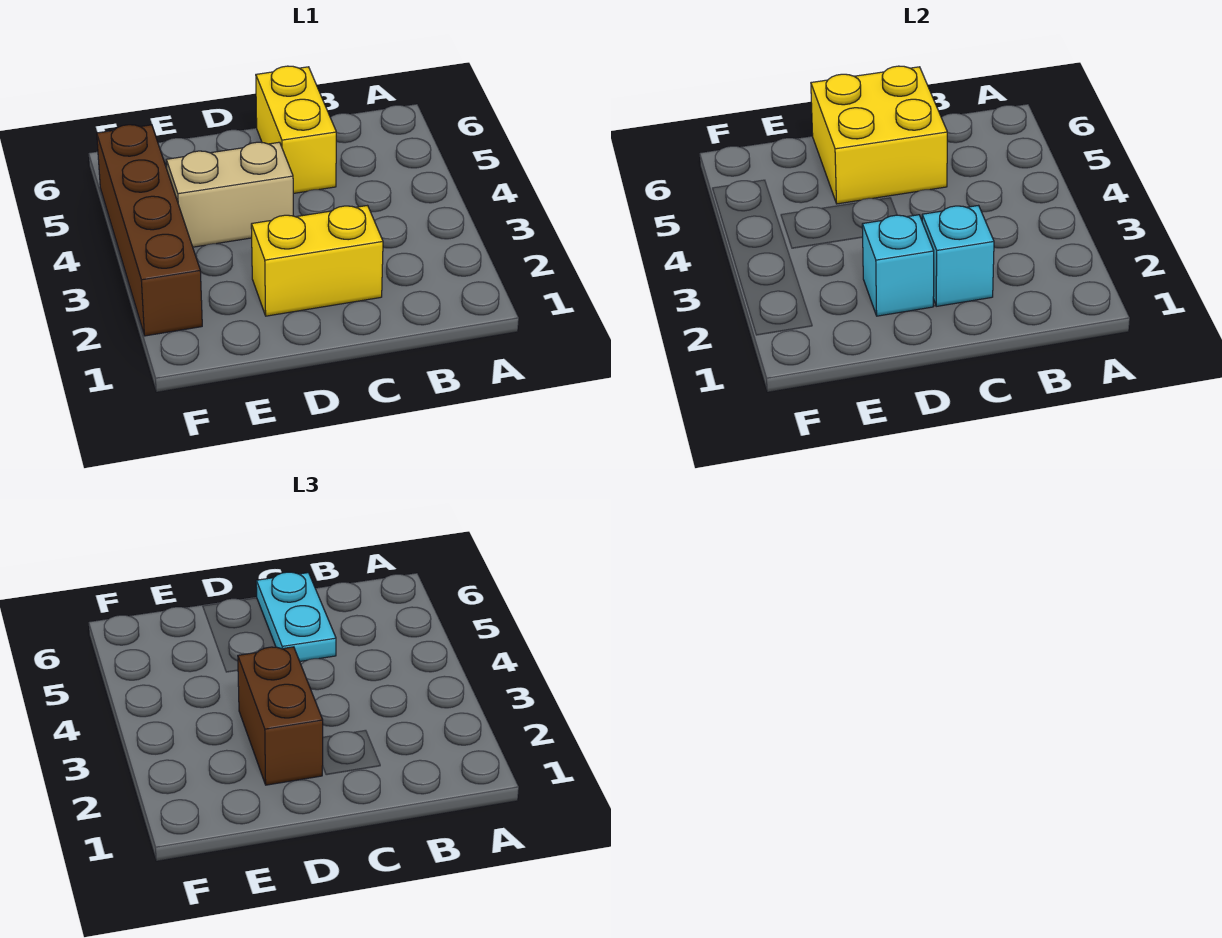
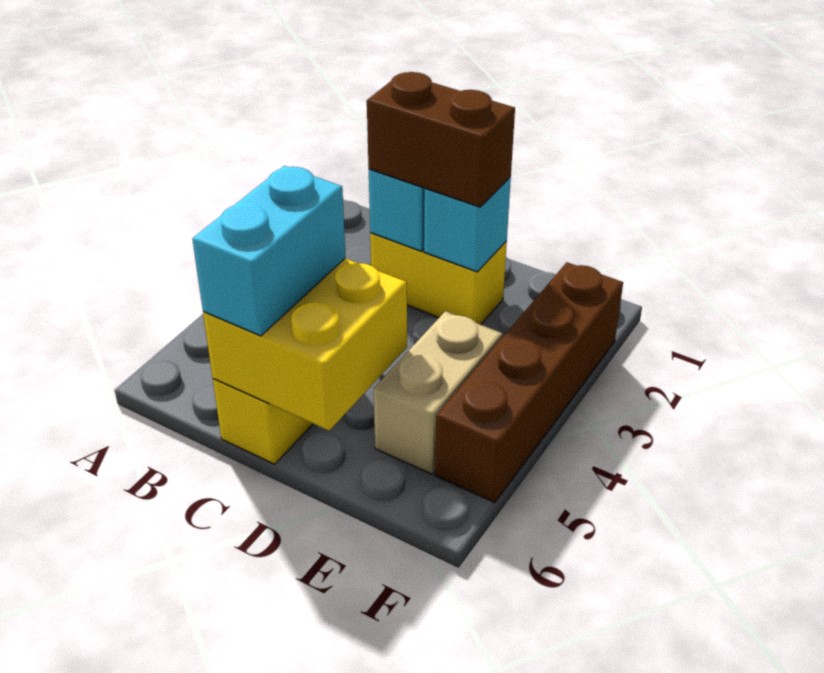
cyan plate C5:C6 level 3 -> cyan brick C5:C6 level 3
brown brick D2:D3 level 3 -> brown brick C2:D2 level 3
tan brick D4:E4 level 1 -> tan brick E4:E5 level 1

